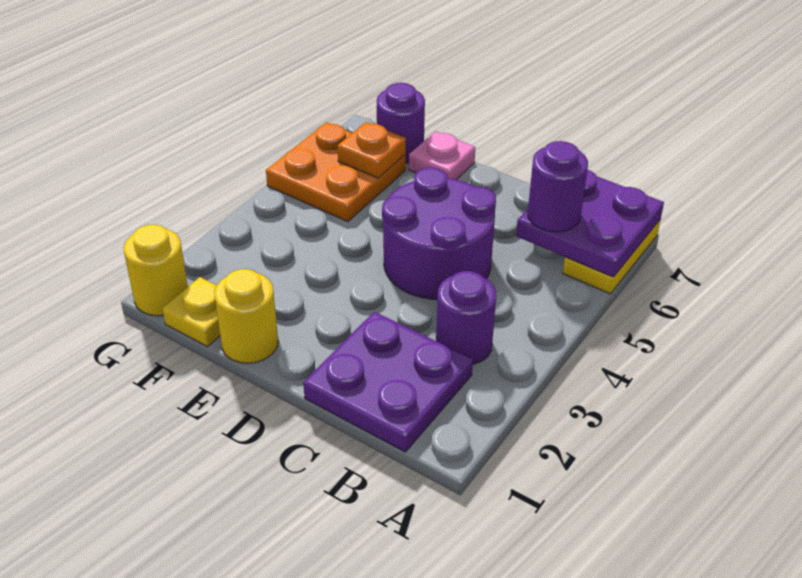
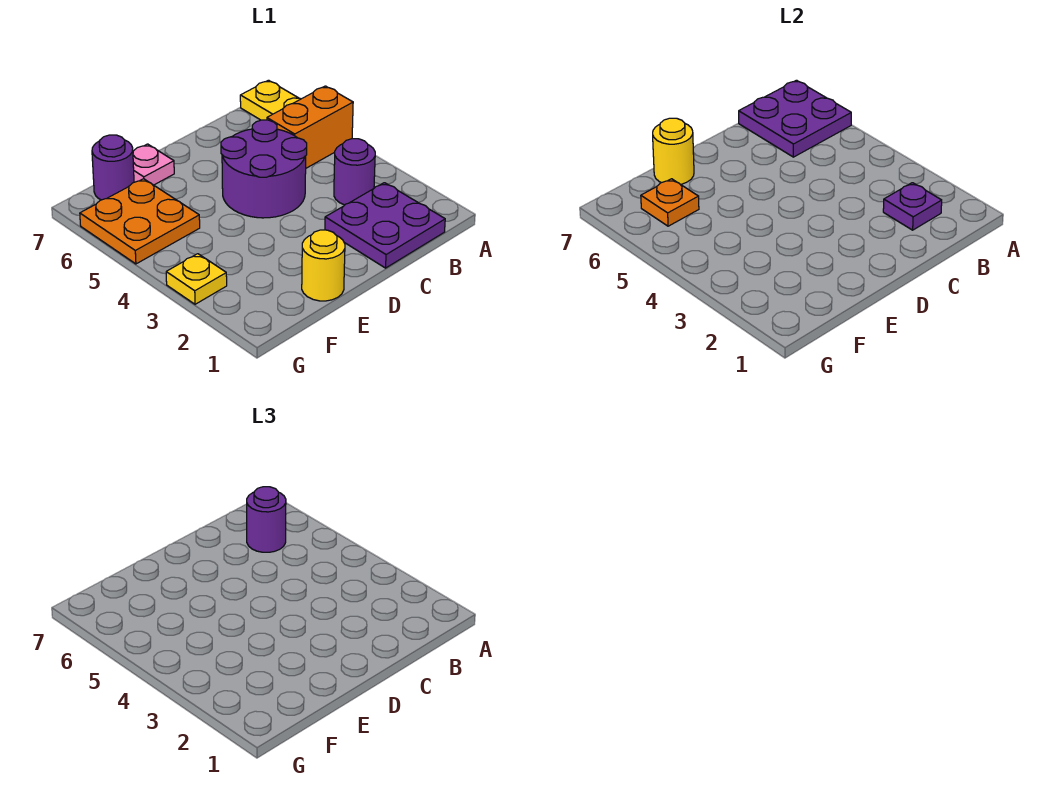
none -> orange brick A5:B5 level 1
none -> purple plate B2 level 2
yellow plate F1 level 1 -> yellow plate G3 level 1
yellow round brick G1 level 1 -> yellow round brick E7 level 2

